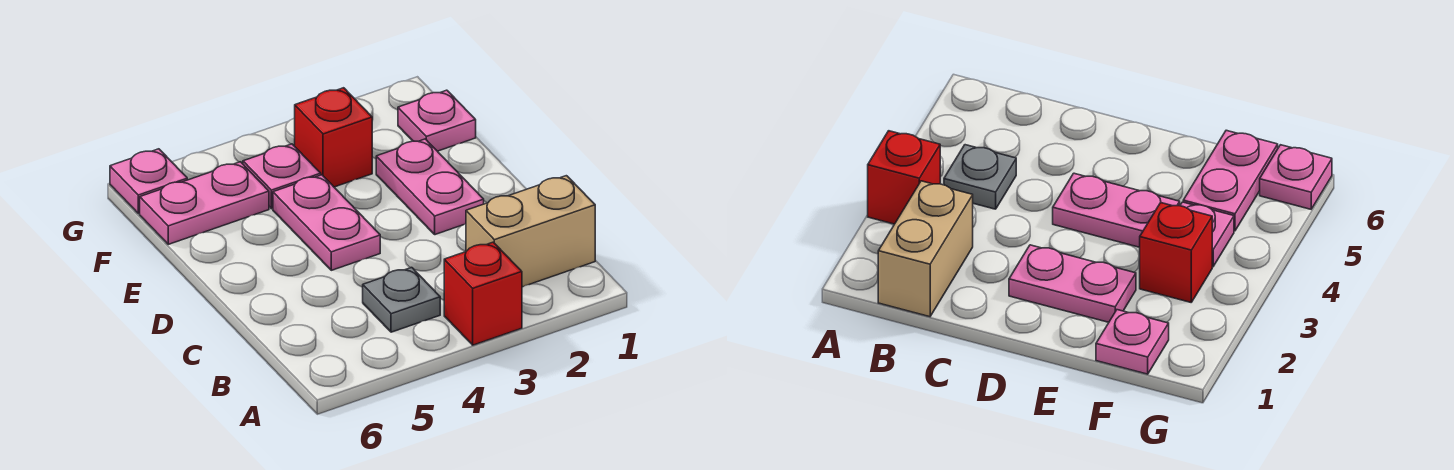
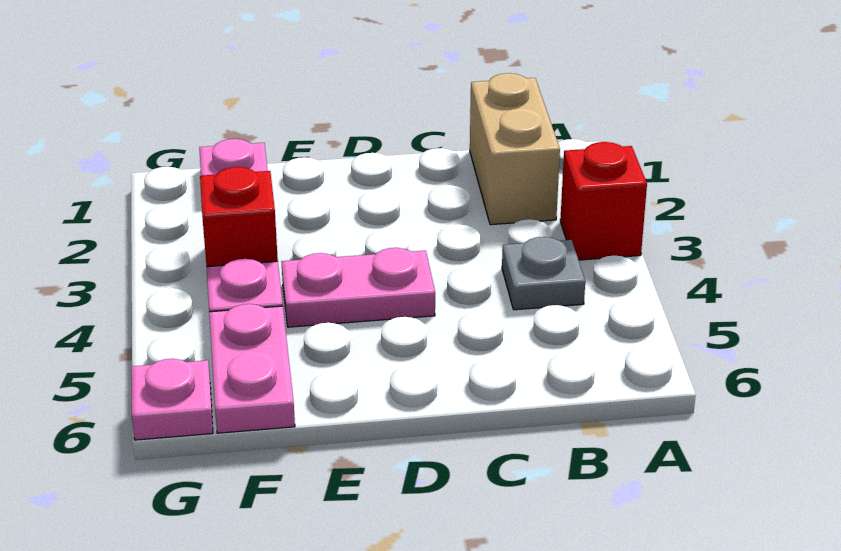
pink plate D2:E2 level 1 -> none

